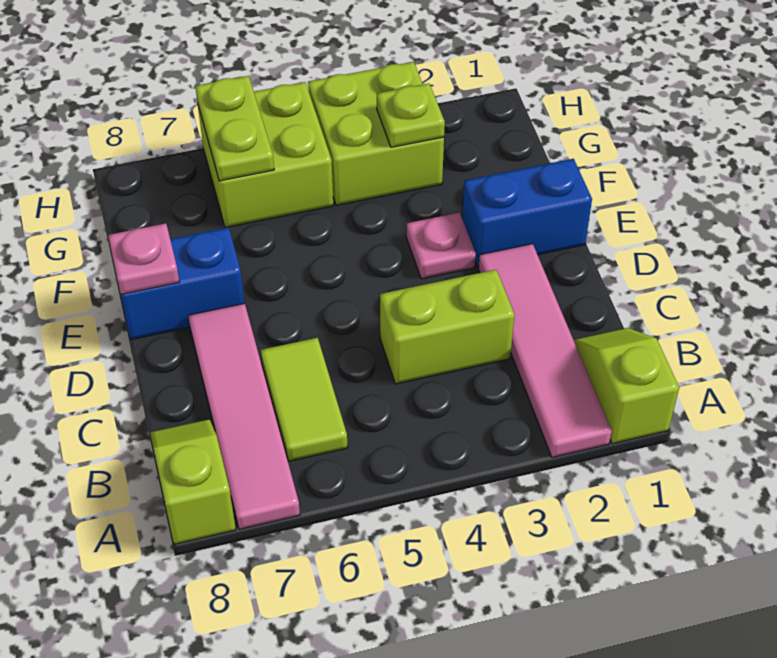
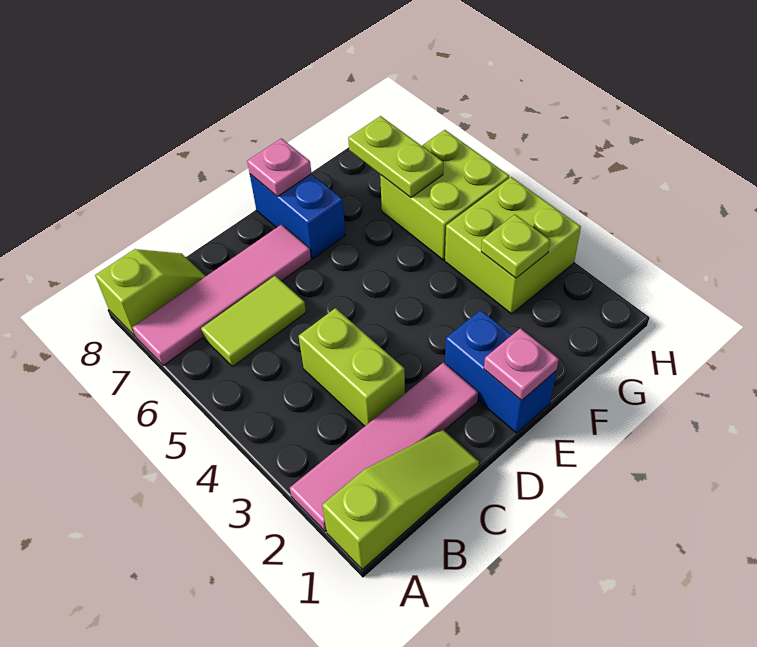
lime slope A1:B1 level 1 top A -> lime slope A1:C1 level 1 top A
pink plate E3 level 1 -> pink plate E1 level 2
lime plate G6:H6 level 2 -> lime plate G6:G7 level 2

